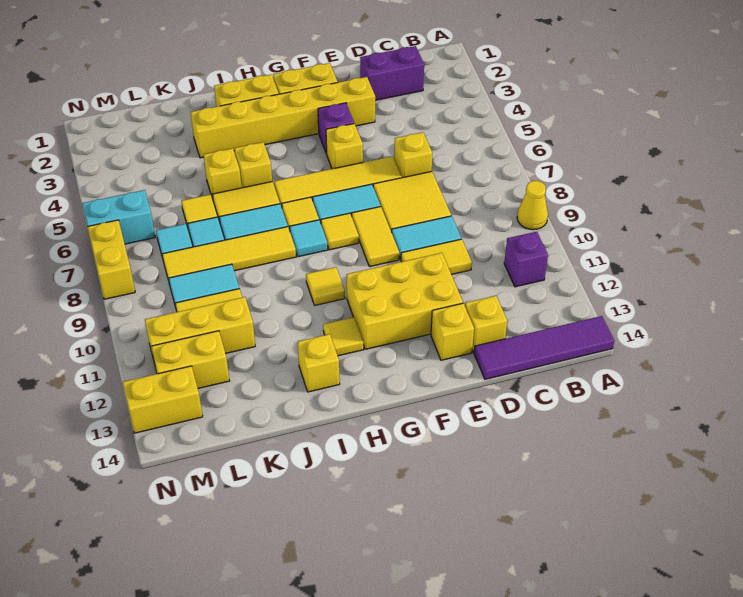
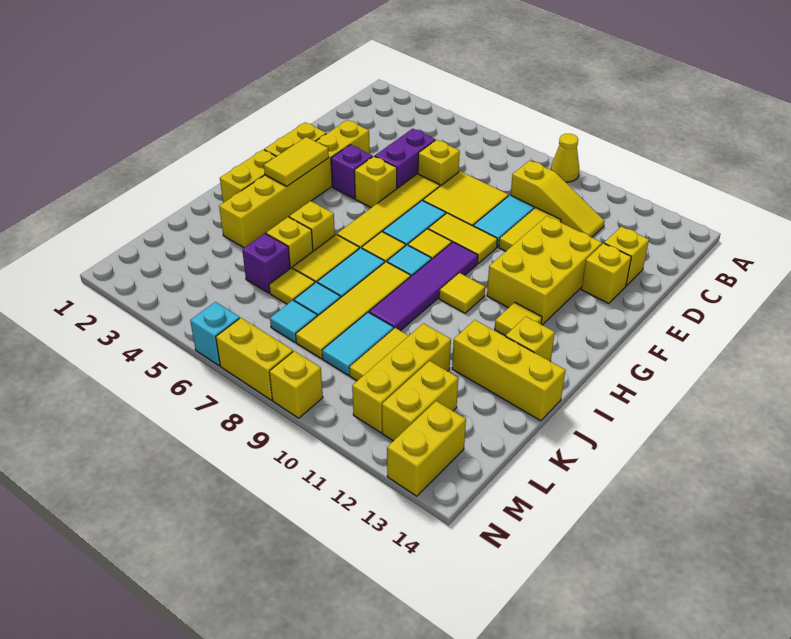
purple tile A14:D14 level 1 -> purple tile G9:J9 level 1
purple brick B11 level 1 -> purple brick K5 level 1
purple brick C2:D2 level 1 -> purple brick D5:E5 level 1
none -> yellow slope C9:C11 level 1 top 9
none -> yellow tile G3:H3 level 2
none -> yellow brick J12:J14 level 1
cyan brick M6:N6 level 1 -> cyan brick N6 level 1
none -> yellow brick N9 level 1

